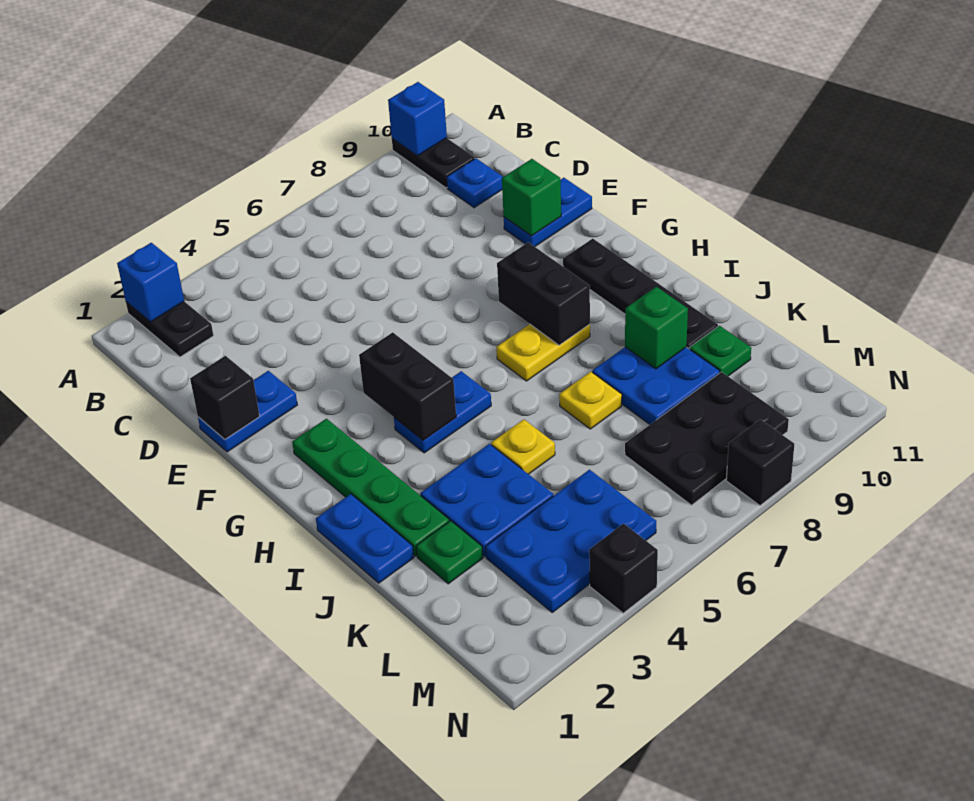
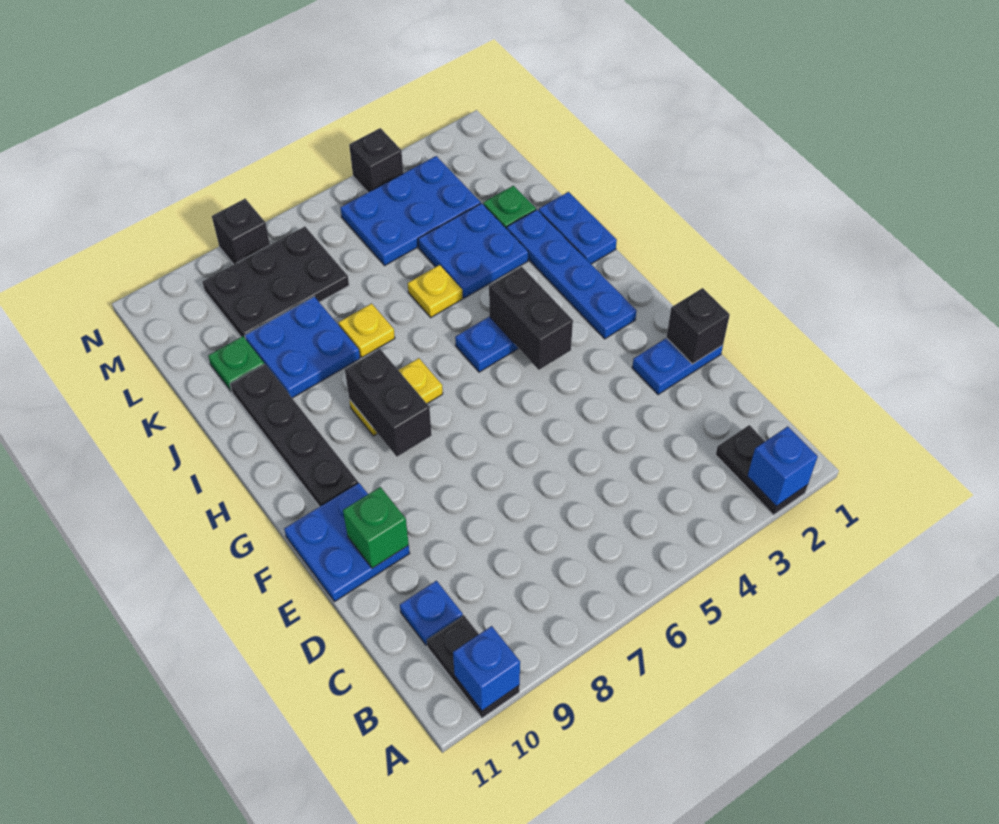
blue plate E10:E11 level 1 -> blue plate E10:F11 level 1
green plate G2:J2 level 1 -> blue plate G2:J2 level 1
green brick J9 level 2 -> none

